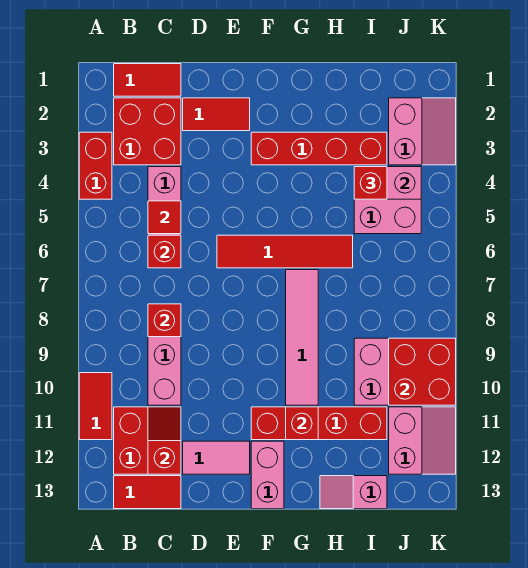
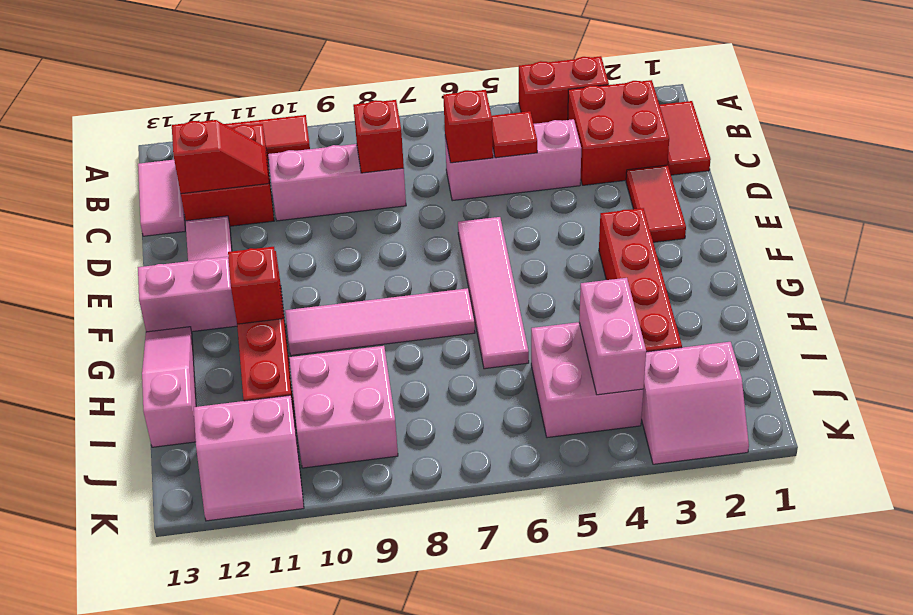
red tile B13:C13 level 1 -> pink tile B13:C13 level 1
red tile E6:H6 level 1 -> pink tile E6:H6 level 1
pink slope H13:I13 level 1 top I -> pink slope G13:I13 level 1 top I
red brick I4 level 3 -> none
red brick J9:K10 level 2 -> none

